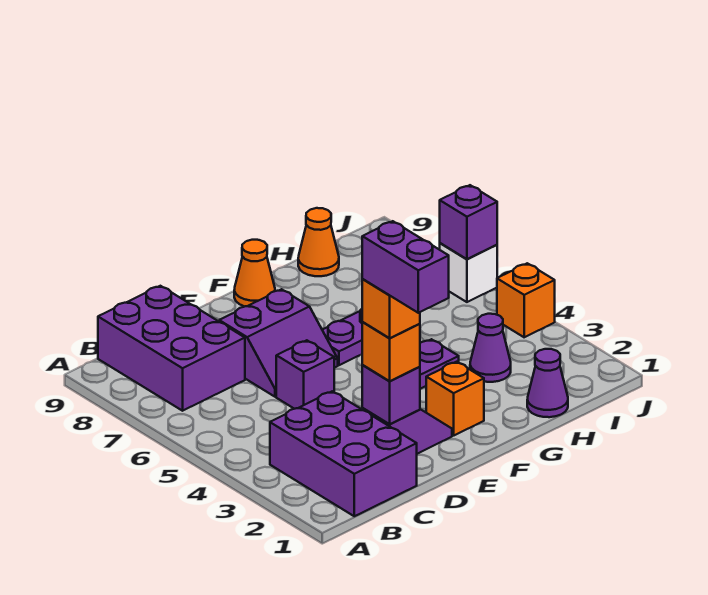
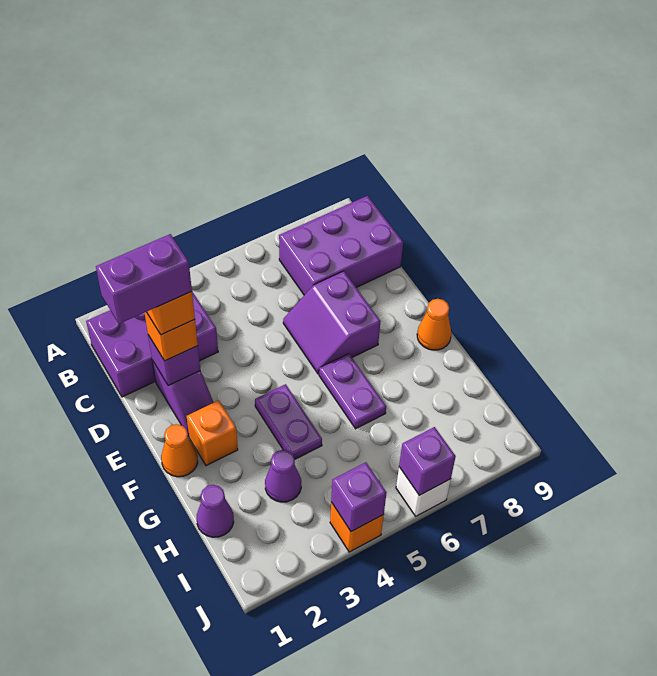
purple brick D5 level 1 -> purple brick J4 level 2
orange cone H9 level 1 -> orange cone F1 level 1

